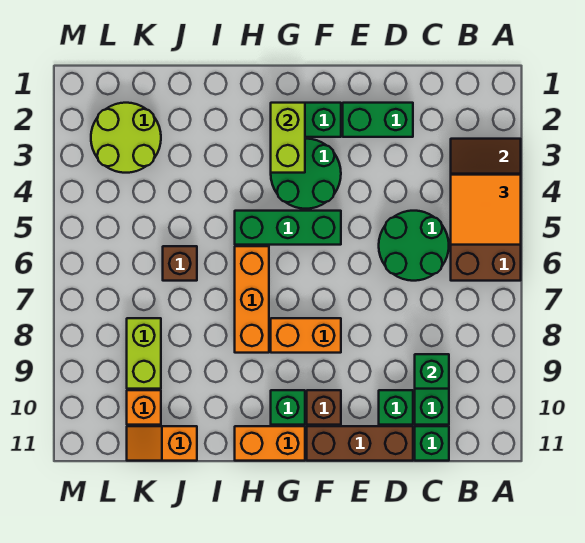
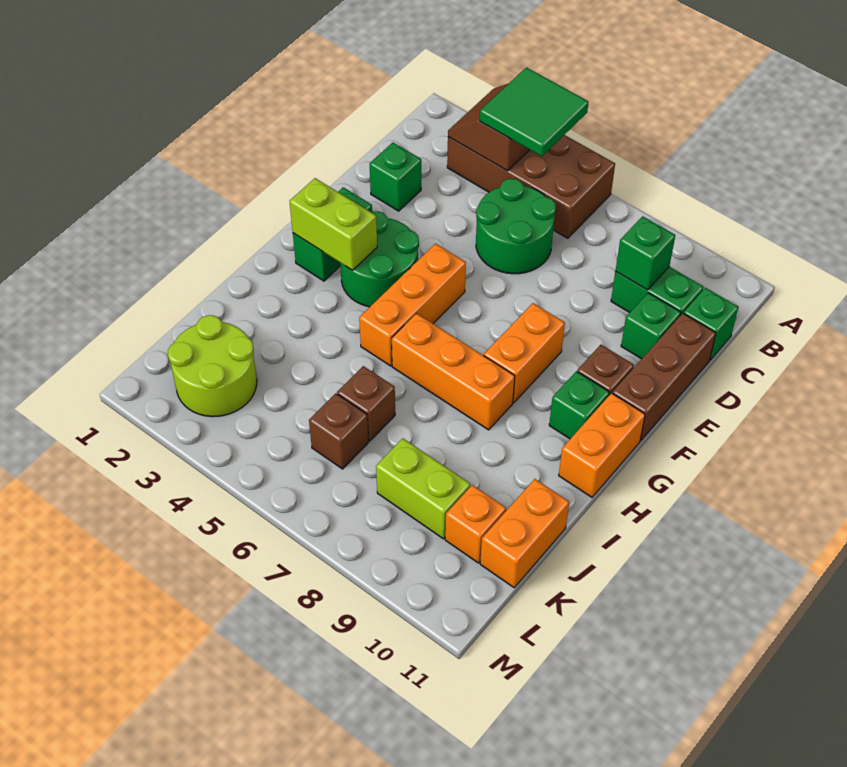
orange tile A4:B5 level 3 -> green tile A4:B5 level 3
green brick D2:E2 level 1 -> green brick D2 level 1
green brick F5:H5 level 1 -> orange brick F5:H5 level 1
orange slope J11:K11 level 1 top J -> orange brick J11:K11 level 1
none -> brown brick K6 level 1

